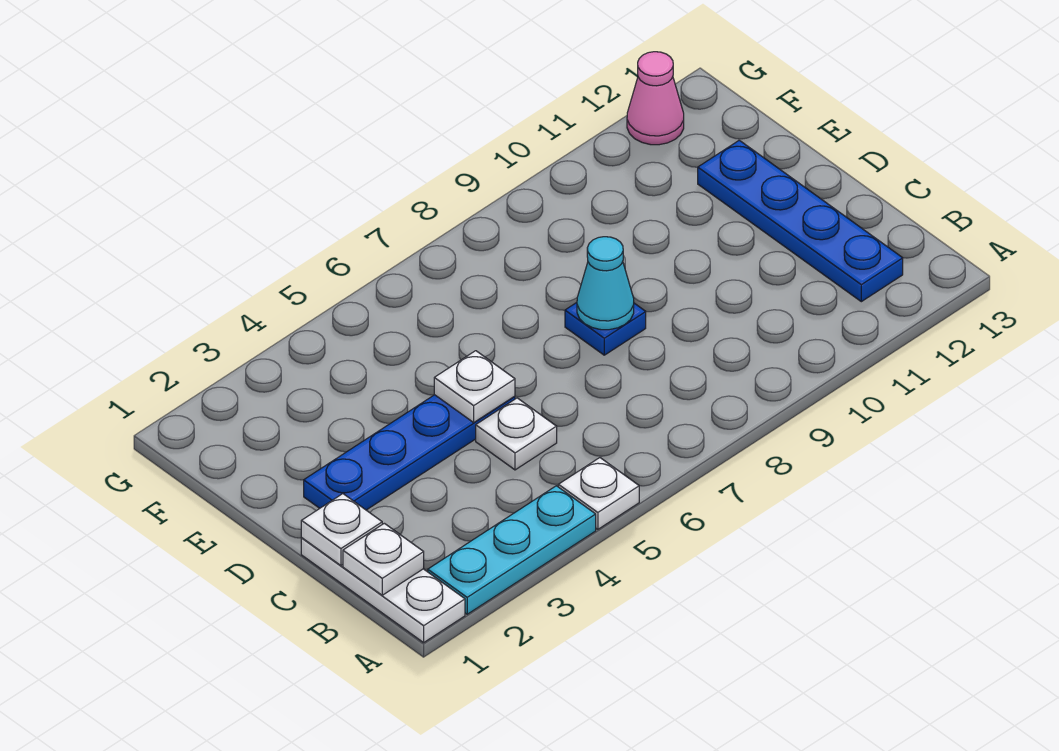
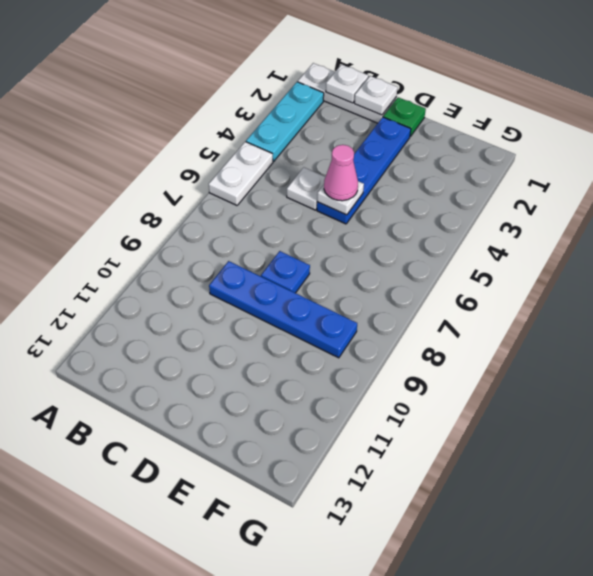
white plate A5 level 1 -> white plate A5:A6 level 1
blue plate B12:E12 level 1 -> blue plate C9:F9 level 1
none -> green plate D1 level 1
cyan cone D8 level 2 -> none
pink cone G12 level 1 -> pink cone D5 level 3

